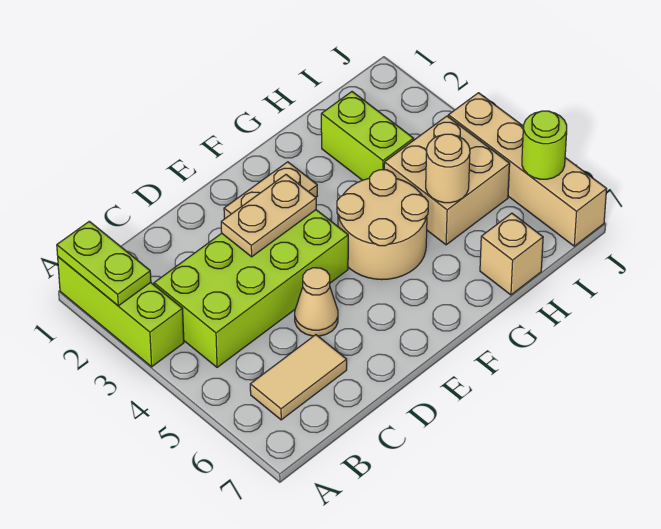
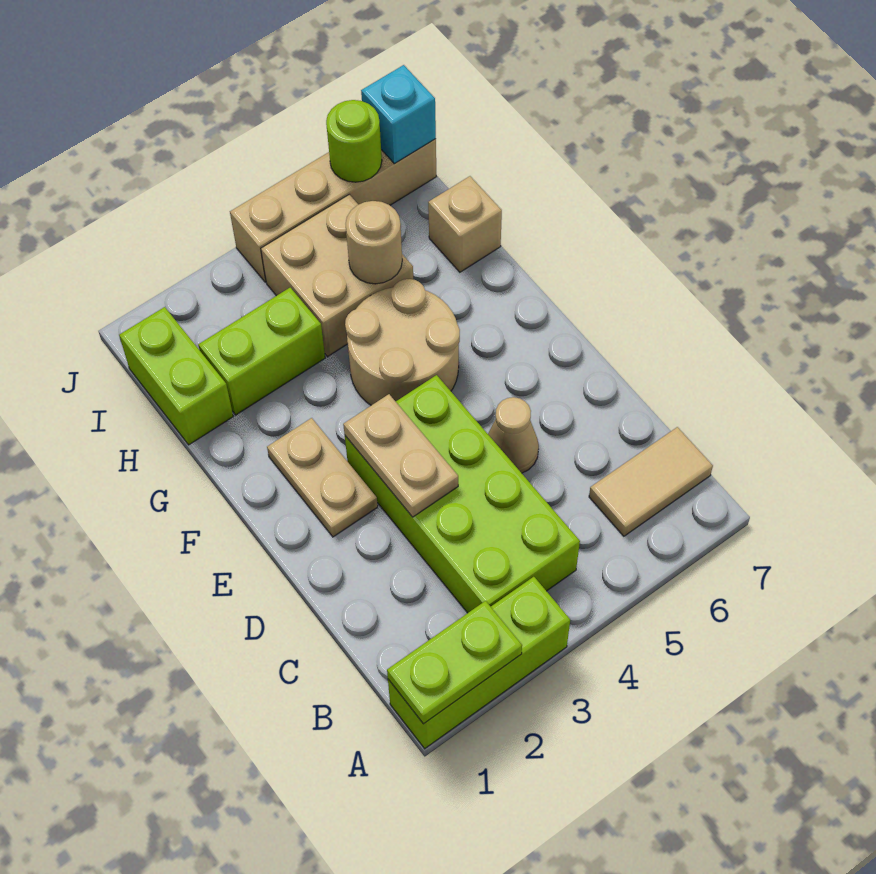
tan tile B6:C6 level 1 -> tan tile B6:B7 level 1
none -> lime brick H1:I1 level 1
none -> cyan brick J7 level 2

